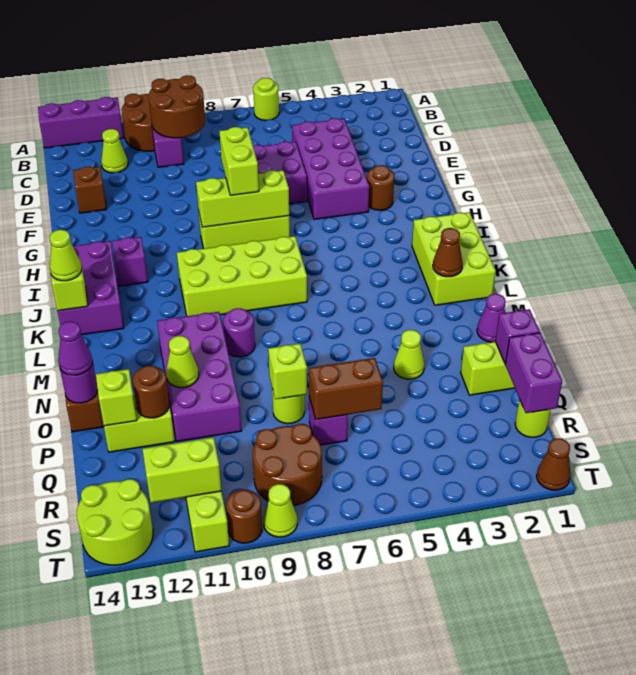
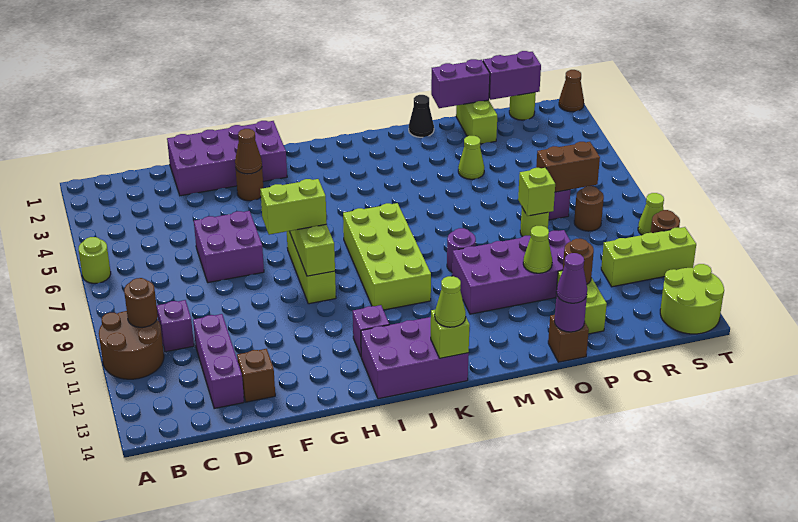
purple brick A12:A14 level 1 -> purple brick D11:D13 level 1
brown round brick B9:C10 level 2 -> brown round brick B10 level 2
lime cone C12 level 1 -> none
purple brick D4:G5 level 1 -> purple brick E1:H2 level 1
lime brick J1:L2 level 1 -> none
brown cone L2 level 2 -> brown cone G3 level 2
purple cone N1 level 1 -> black cone N1 level 1
purple brick P1 level 2 -> purple brick O1:P1 level 2
lime brick P13 level 2 -> none
brown brick Q6:Q7 level 2 -> brown brick Q7:R7 level 2
brown round brick R8:S9 level 1 -> brown round brick R8 level 1
lime brick S11:S12 level 2 -> none

